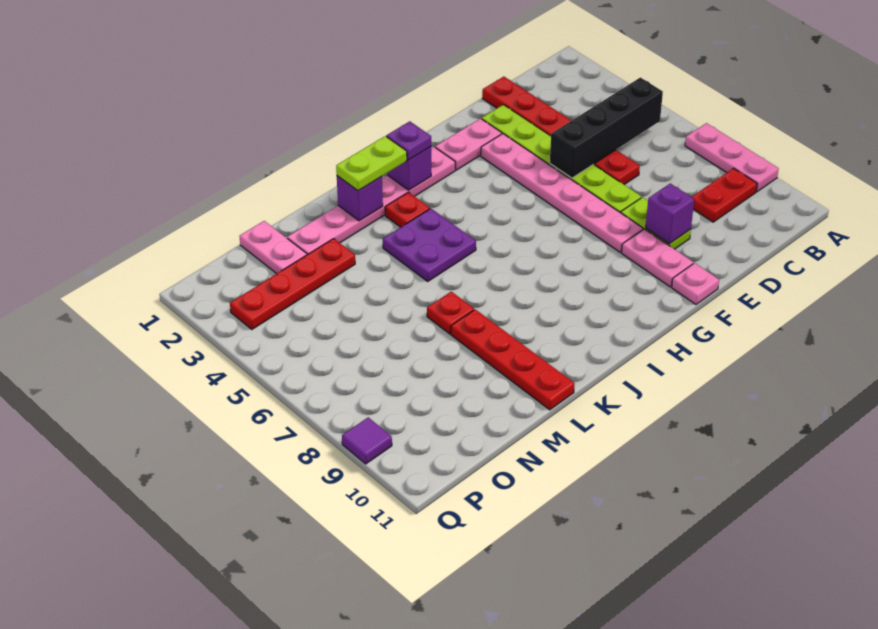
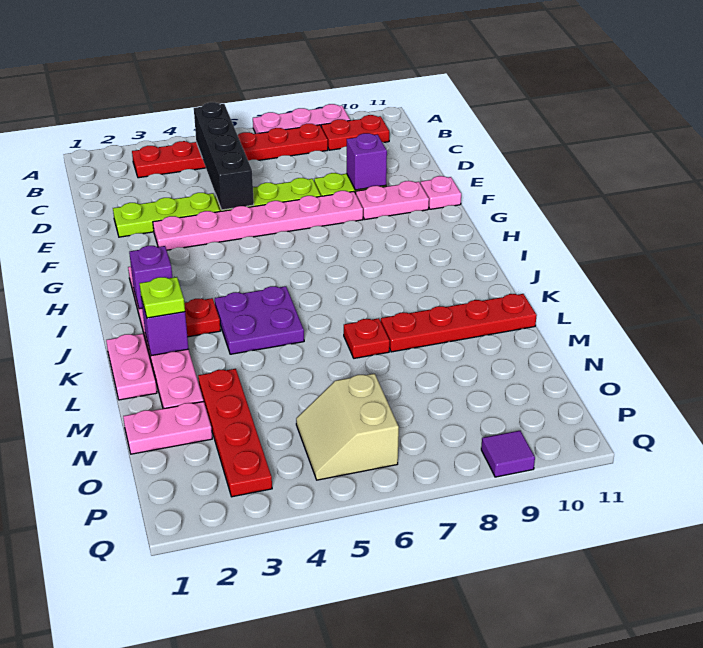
red plate B9:C9 level 1 -> red plate B9:B10 level 1
red plate D1:D6 level 1 -> red plate B3:B8 level 1
pink plate F2:G2 level 1 -> pink plate K1:L1 level 1
purple plate I2 level 3 -> none
lime plate J2:K2 level 3 -> lime plate K2 level 3
none -> tan slope O5:P6 level 1 top 6

